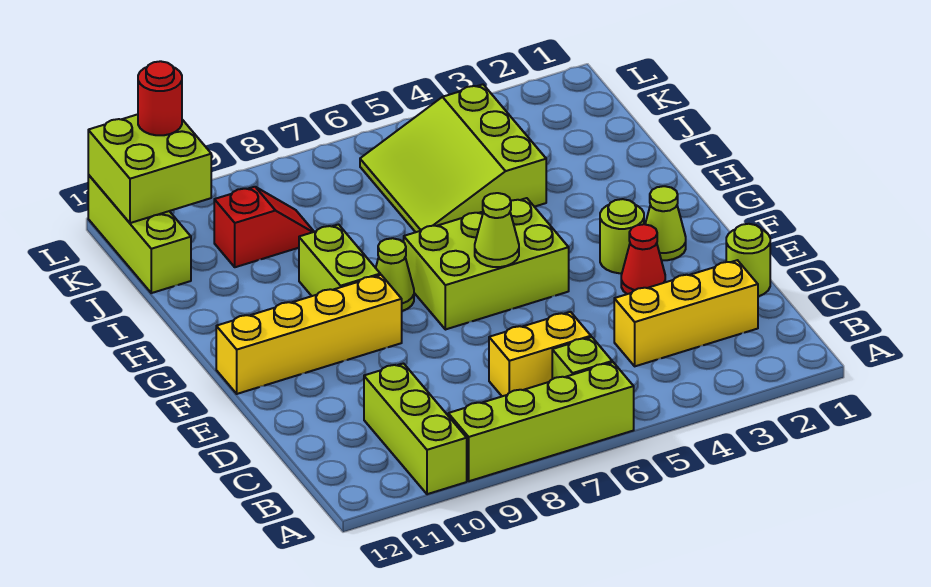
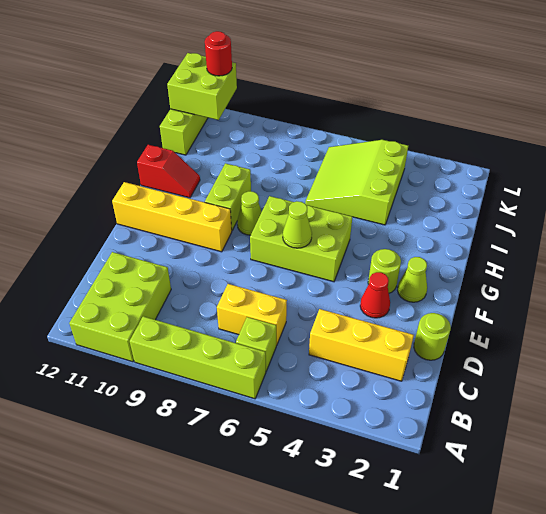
lime brick A10:C10 level 1 -> lime brick A10:C11 level 1
red slope J9:J10 level 1 top 10 -> red slope H11:H12 level 1 top 12

